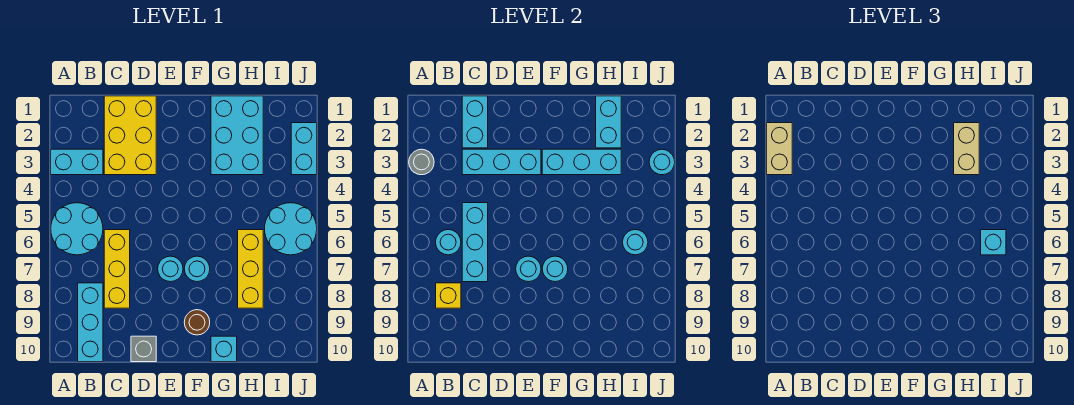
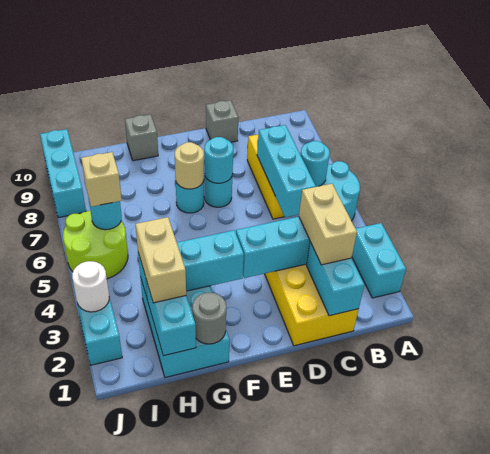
tan brick A2:A3 level 3 -> tan brick C2:C3 level 3
cyan brick A3:B3 level 1 -> cyan brick A2:A3 level 1
grey round brick A3 level 2 -> grey round brick G1 level 2
cyan brick B8:B10 level 1 -> cyan brick J8:J10 level 1
yellow brick B8 level 2 -> none
cyan round brick F7 level 2 -> tan round brick F7 level 2
brown round brick F9 level 1 -> none
cyan brick G10 level 1 -> grey brick G10 level 1
yellow brick H6:H8 level 1 -> none
cyan round brick I5:J6 level 1 -> lime round brick I5:J6 level 1
cyan brick I6 level 3 -> tan brick I6 level 3
cyan round brick J3 level 2 -> white round brick J3 level 2

